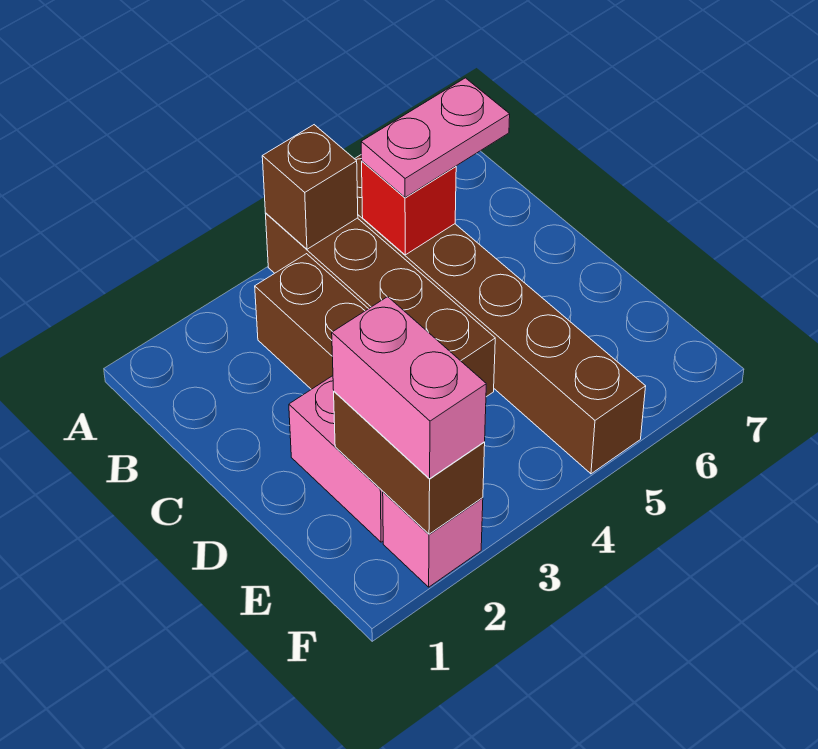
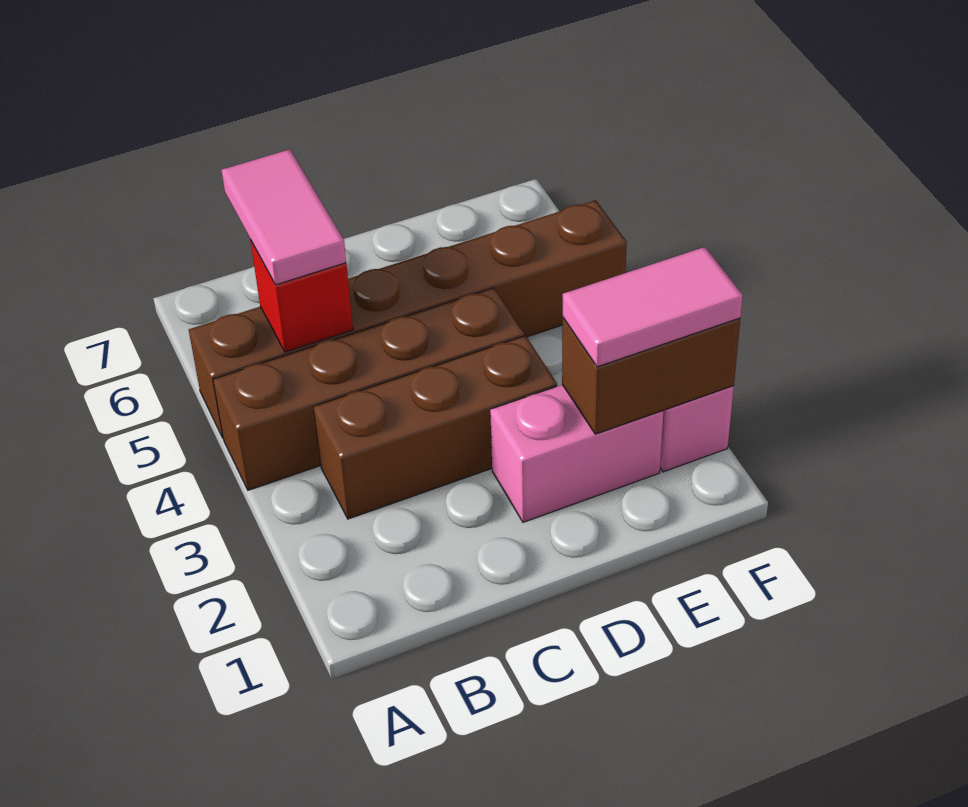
brown brick A4 level 2 -> none
pink plate B5:B6 level 3 -> pink tile B5:B6 level 3
pink brick E2:F2 level 3 -> pink tile E2:F2 level 3

